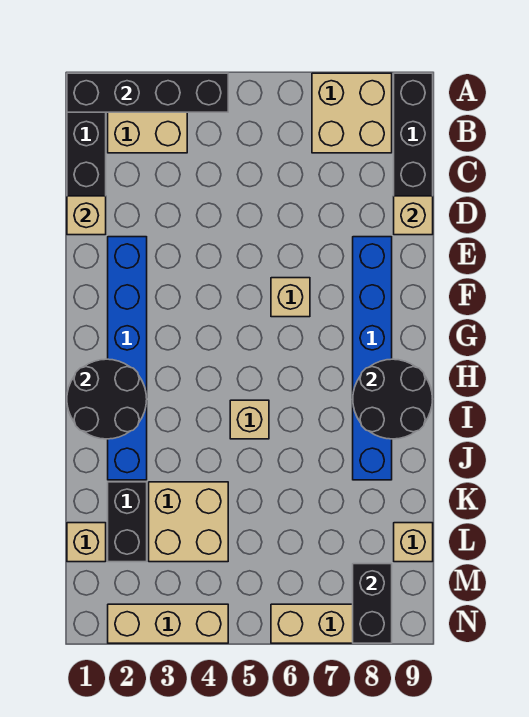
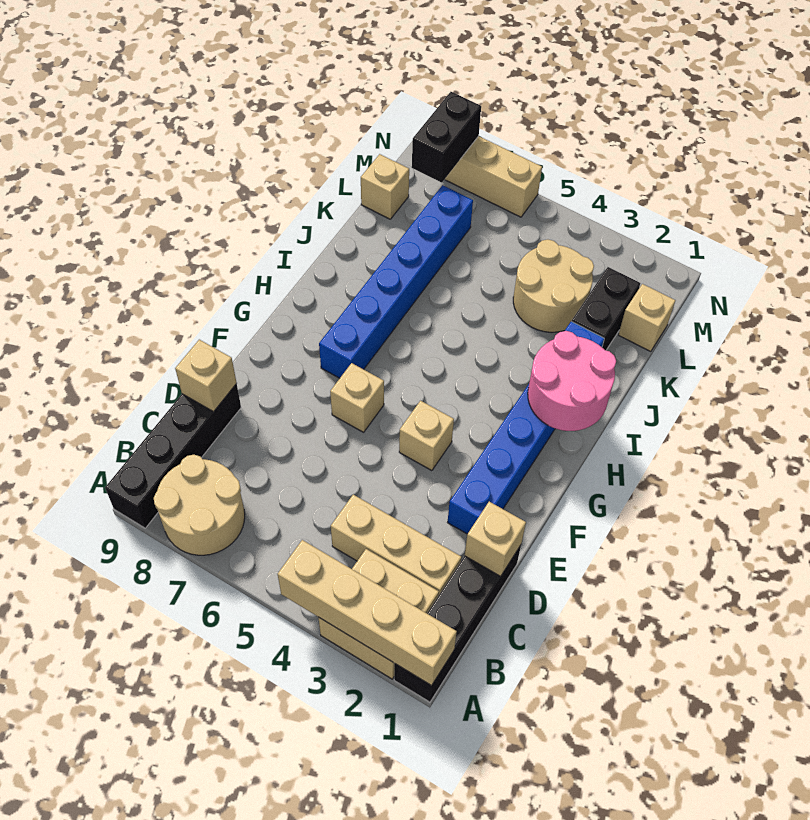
black brick A1:A4 level 2 -> tan brick A1:A4 level 2
tan brick A7:B8 level 1 -> tan round brick A7:B8 level 1
blue brick E8:J8 level 1 -> blue brick G7:L7 level 1
black round brick H1:I2 level 2 -> pink round brick H1:I2 level 2
black round brick H8:I9 level 2 -> none
tan brick I5 level 1 -> tan brick F4 level 1
tan brick K3:L4 level 1 -> tan round brick K3:L4 level 1
tan brick N2:N4 level 1 -> tan brick C2:C4 level 1

